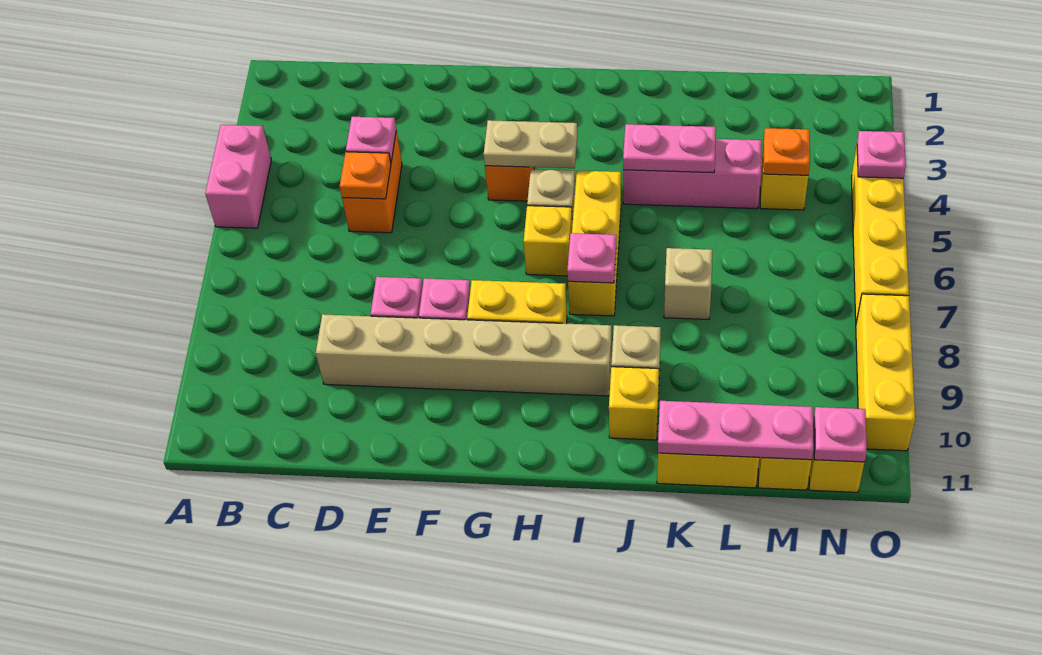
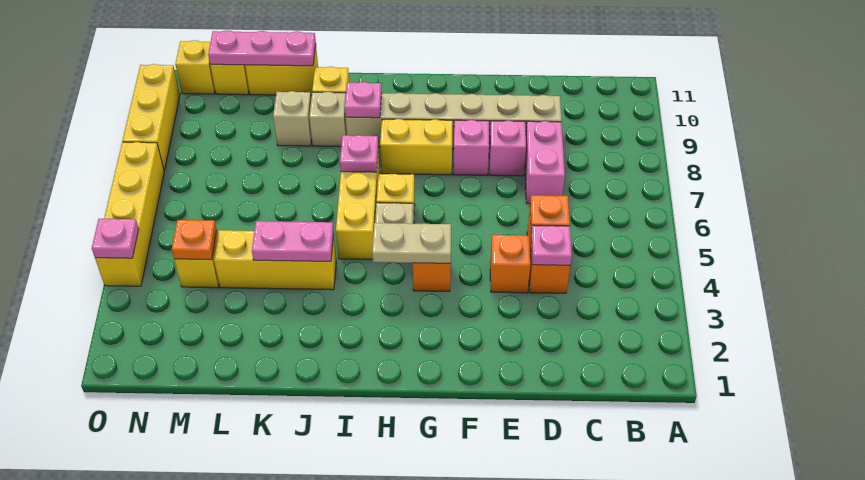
pink brick A4:A5 level 1 -> pink brick D7:D8 level 1
none -> orange brick E4 level 1
pink brick J4:L4 level 1 -> yellow brick J4:L4 level 1
tan brick K7 level 1 -> tan brick K9 level 1
pink plate N11 level 2 -> pink plate I9 level 2

